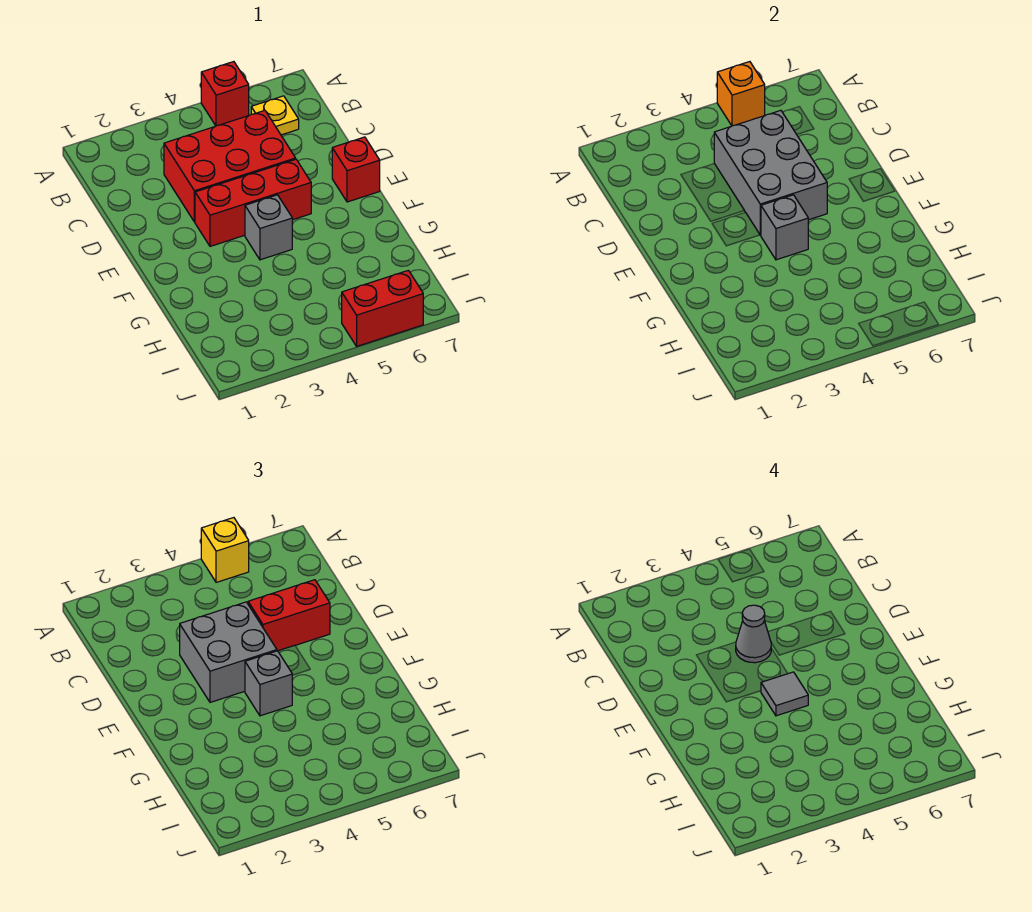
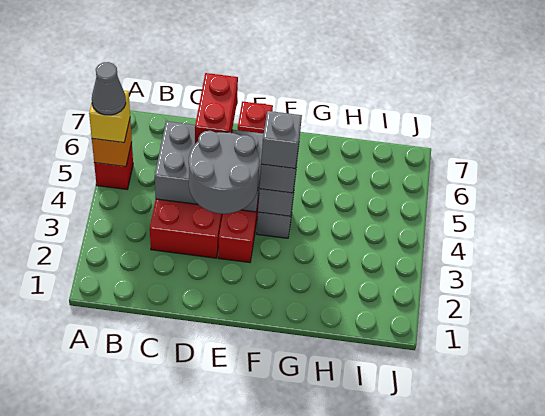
yellow plate B6 level 1 -> none
grey brick D3:E4 level 3 -> grey round brick D3:E4 level 3
grey cone D4 level 4 -> grey cone A5 level 4
grey tile F4 level 4 -> grey brick F4 level 4
red brick J5:J6 level 1 -> none

